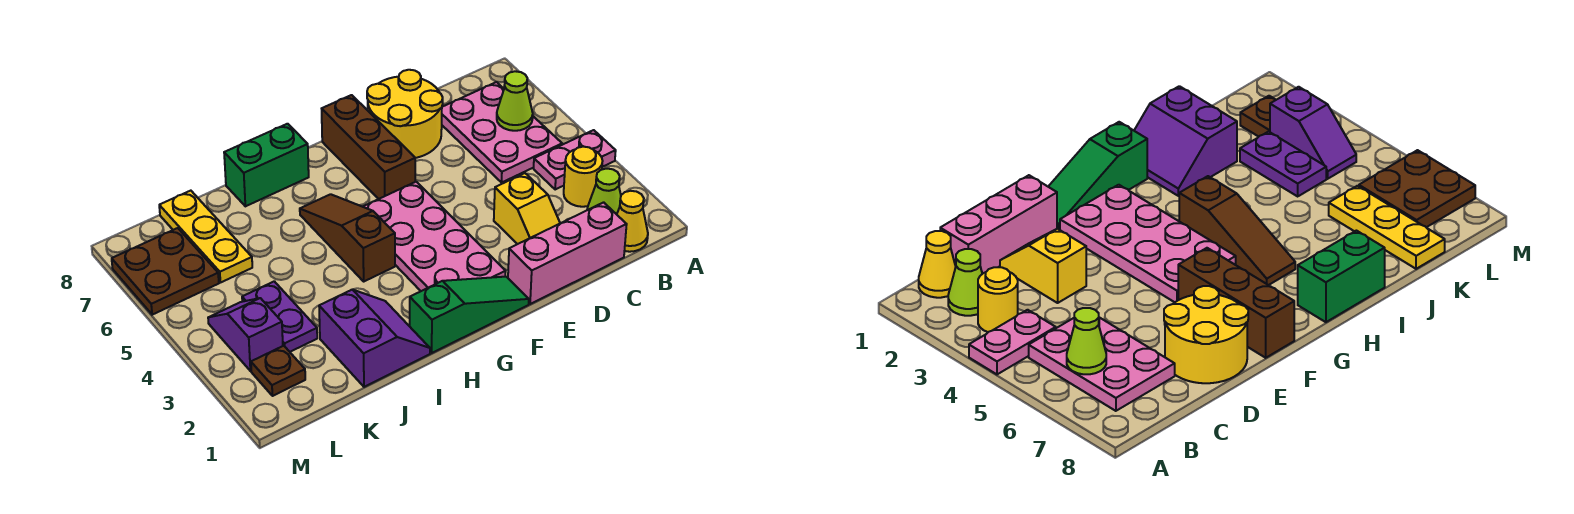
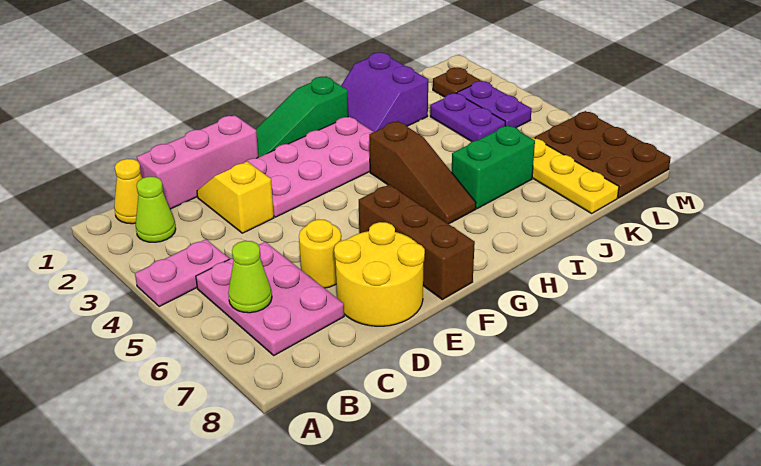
yellow round brick B3 level 1 -> yellow round brick D6 level 1
pink plate F2:G5 level 1 -> pink plate E2:H3 level 1
green brick H8:I8 level 1 -> green brick I6:J6 level 1
purple slope L3:L4 level 1 top 3 -> purple plate L3:L4 level 1
brown plate L6:M7 level 1 -> brown plate L6:M8 level 1

